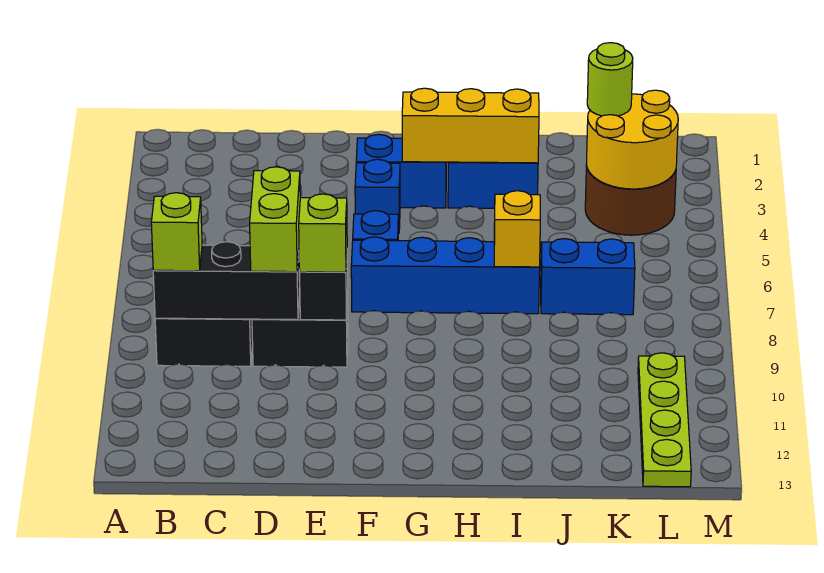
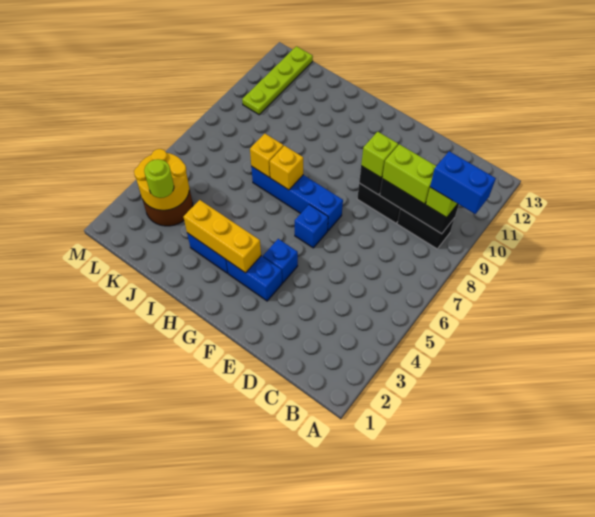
lime brick D8:D9 level 3 -> lime brick C9:D9 level 3
none -> yellow brick H7 level 2
blue brick J7:K7 level 1 -> blue brick A9:B9 level 4

